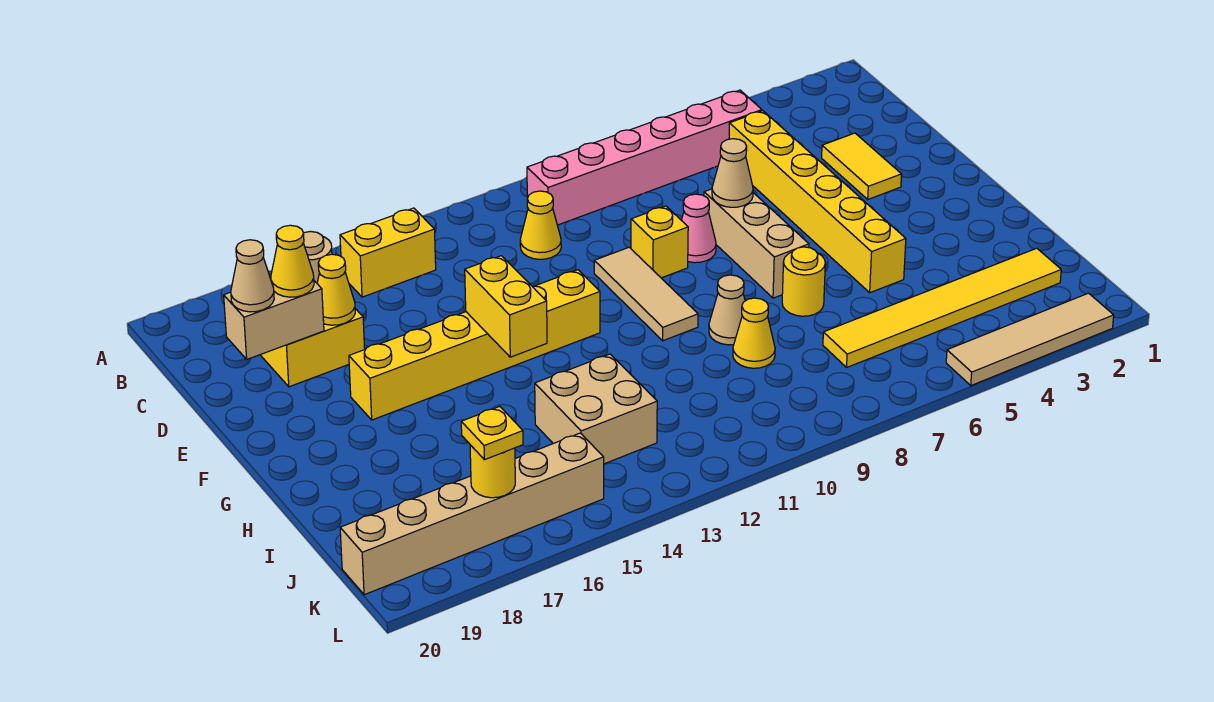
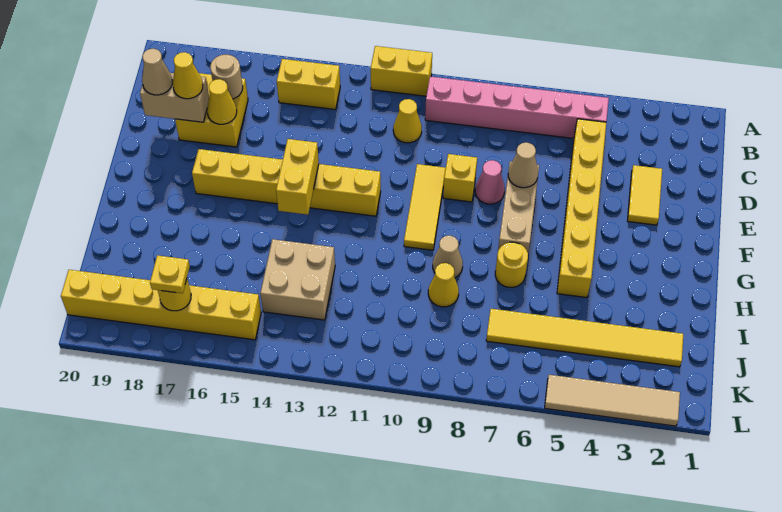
none -> yellow brick A11:A12 level 1
tan tile E10:G10 level 1 -> yellow tile E10:G10 level 1
tan brick K15:K20 level 1 -> yellow brick K15:K20 level 1

